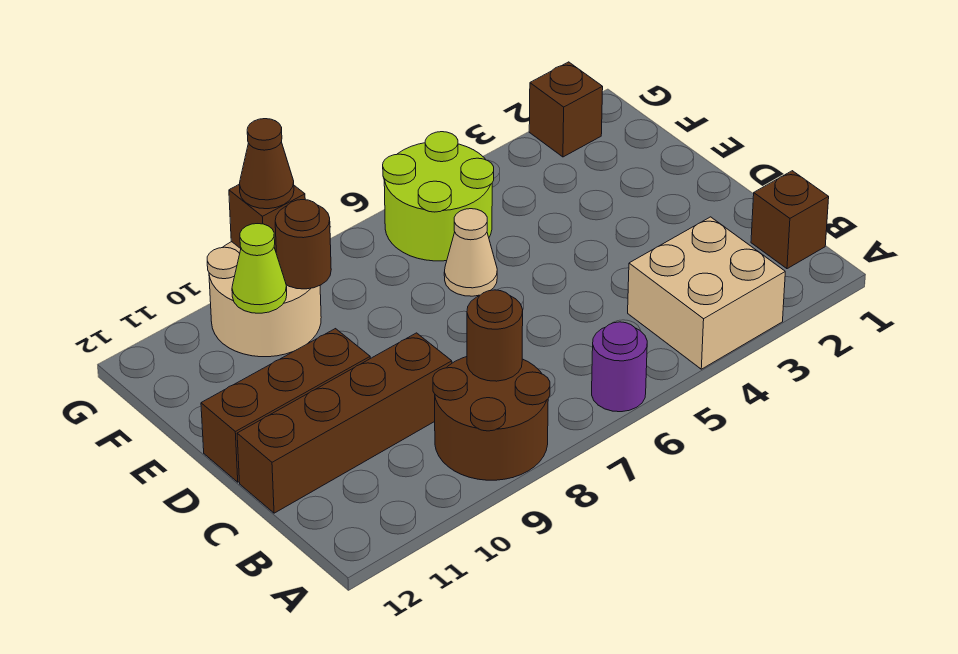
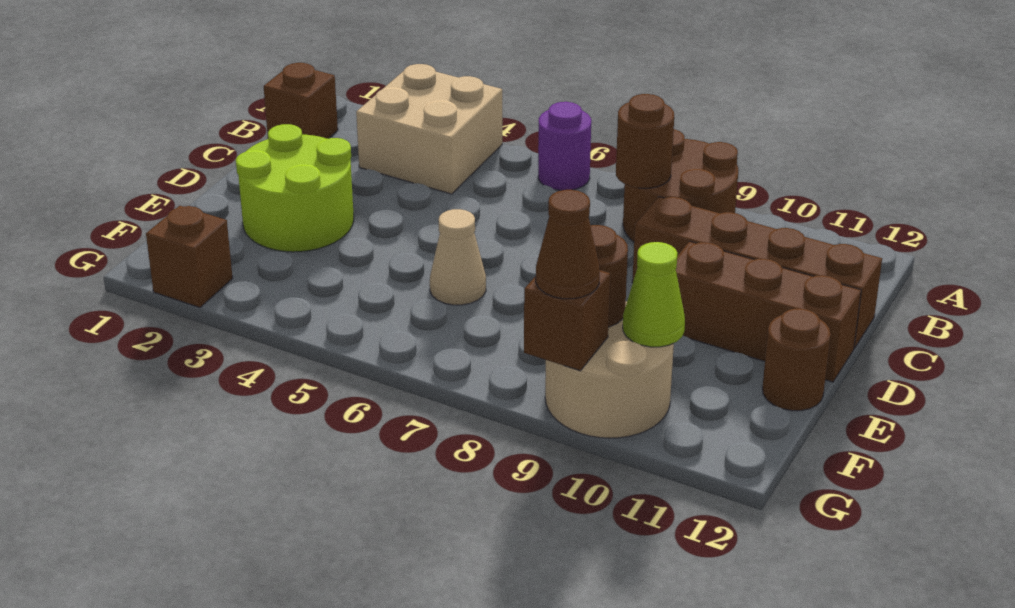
none -> brown round brick E12 level 1
lime round brick F5:G6 level 1 -> lime round brick D2:E3 level 1

